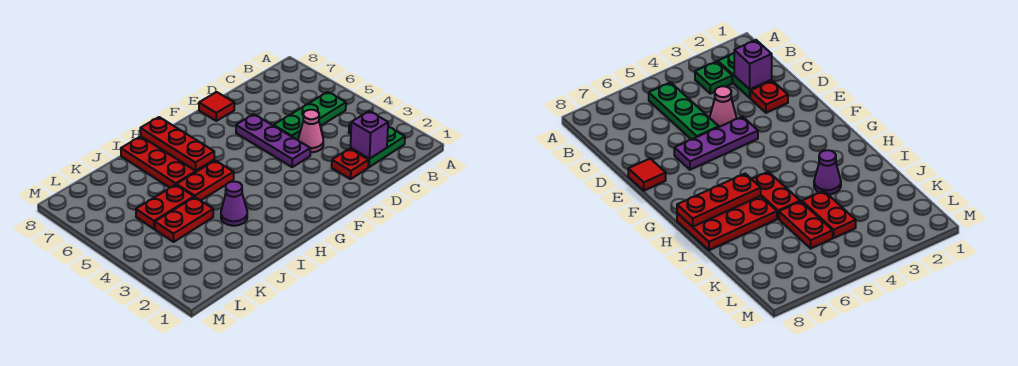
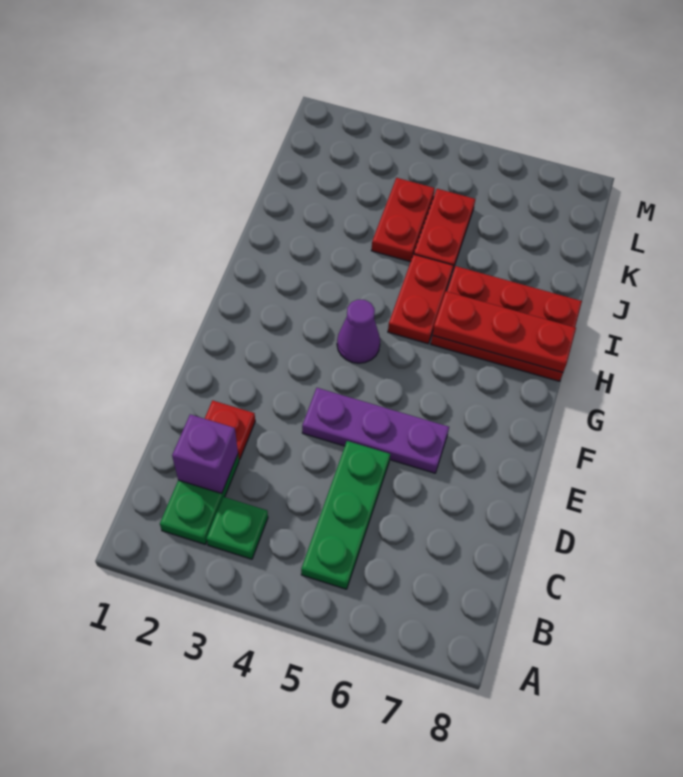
pink cone D4 level 1 -> none
red tile E8 level 1 -> none
purple cone I3 level 1 -> purple cone G4 level 1

